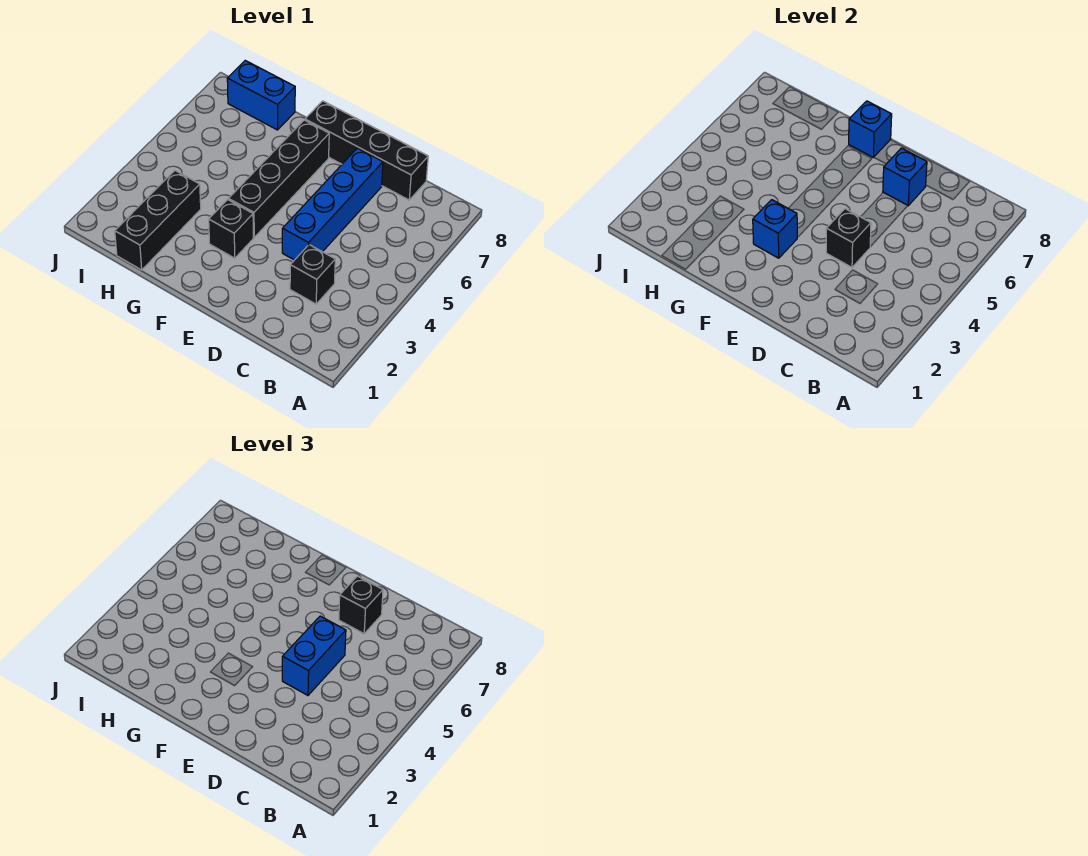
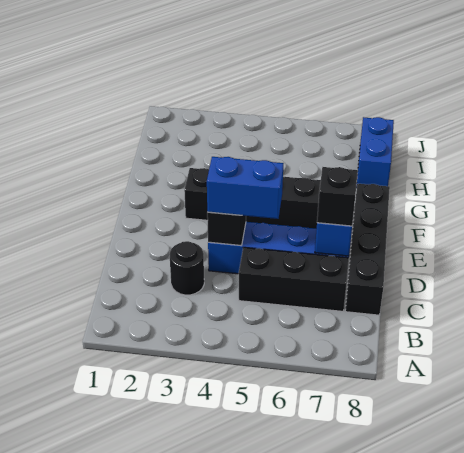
black brick C3 level 1 -> black round brick C3 level 1
blue brick F3 level 2 -> none
blue brick F8 level 2 -> none
black brick H1:H3 level 1 -> black brick C5:C7 level 1

